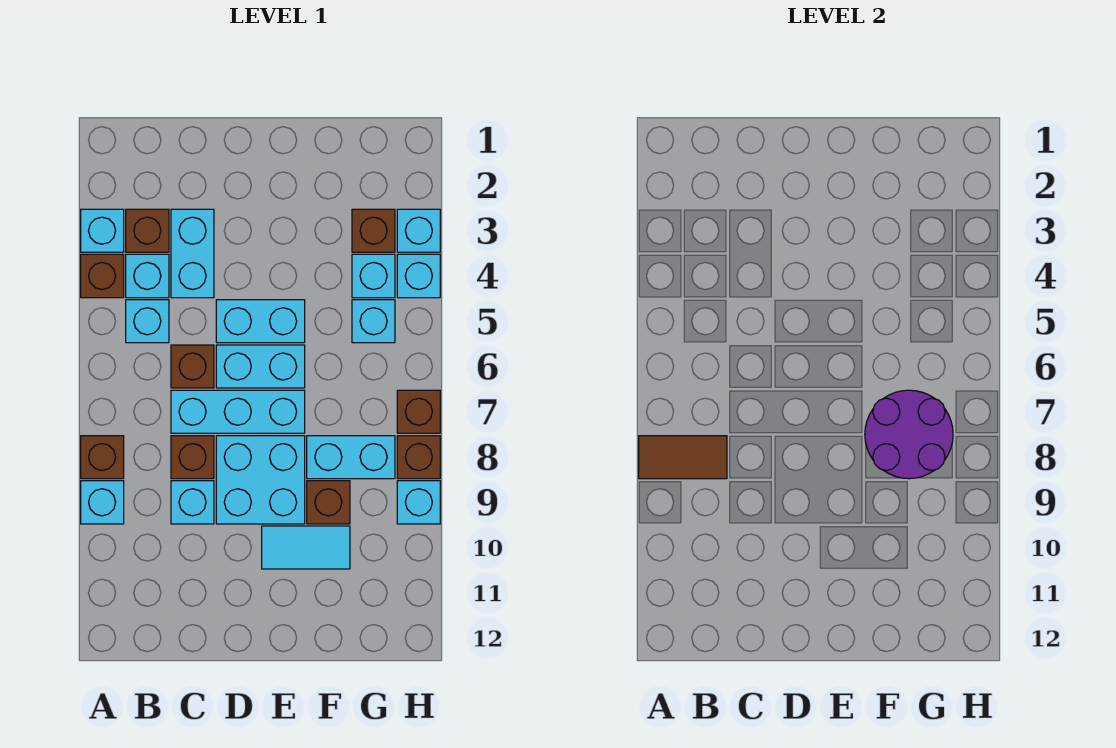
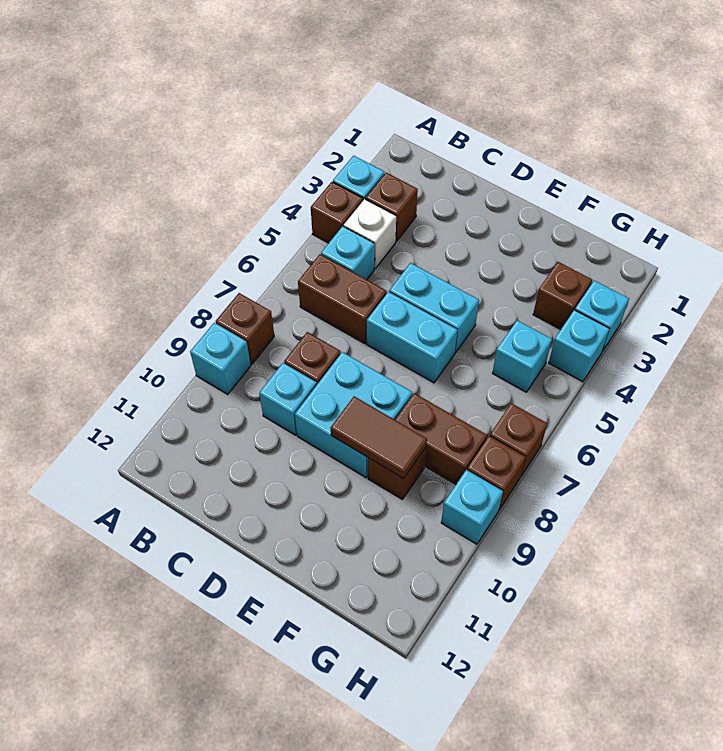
brown tile A8:B8 level 2 -> brown tile E9:F9 level 2
cyan brick B4 level 1 -> white brick B4 level 1
cyan brick C3:C4 level 1 -> none
brown brick C6 level 1 -> brown brick B6:C6 level 1
cyan brick C7:E7 level 1 -> none
cyan tile E10:F10 level 1 -> none
purple round brick F7:G8 level 2 -> none
cyan brick F8:G8 level 1 -> brown brick F8:G8 level 1
cyan brick G4 level 1 -> none

